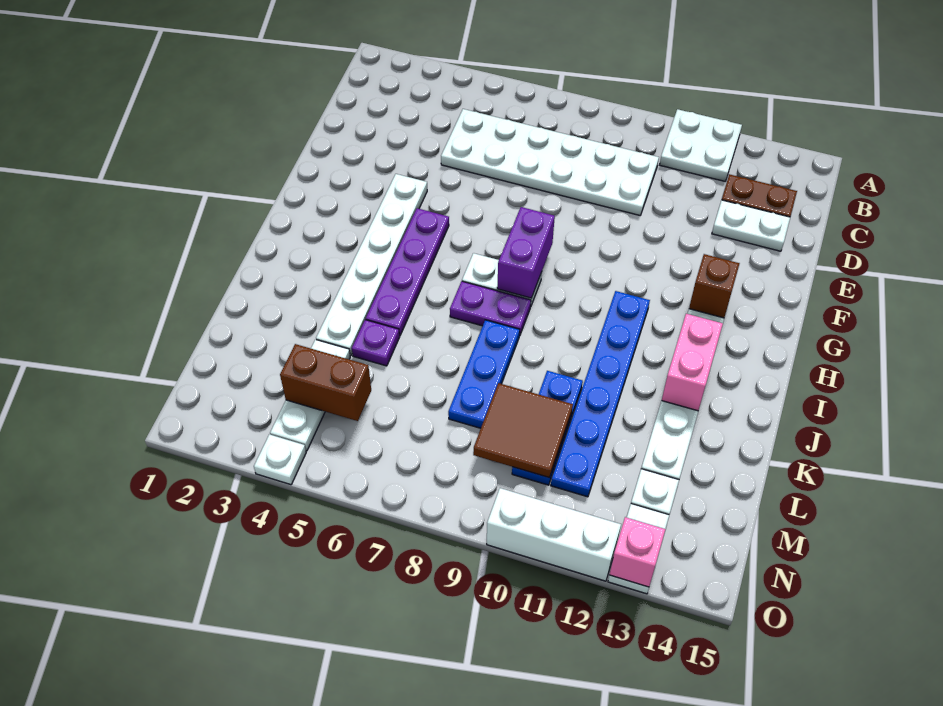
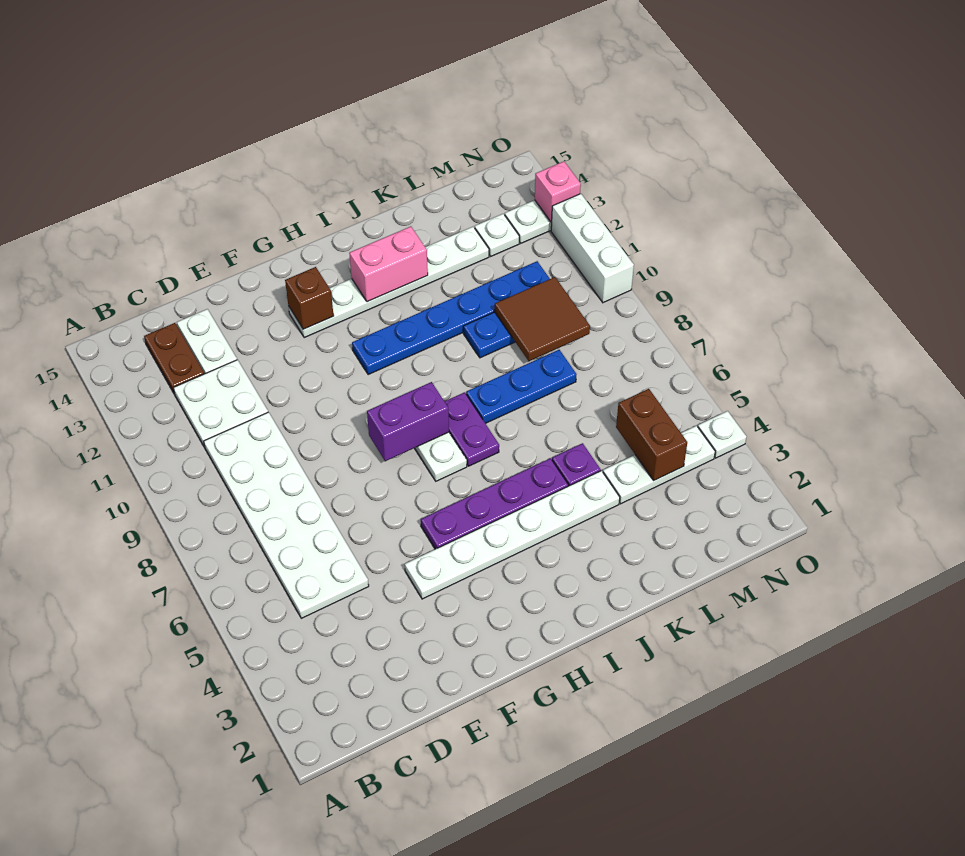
white plate A11:B12 level 1 -> white plate C11:D12 level 1

